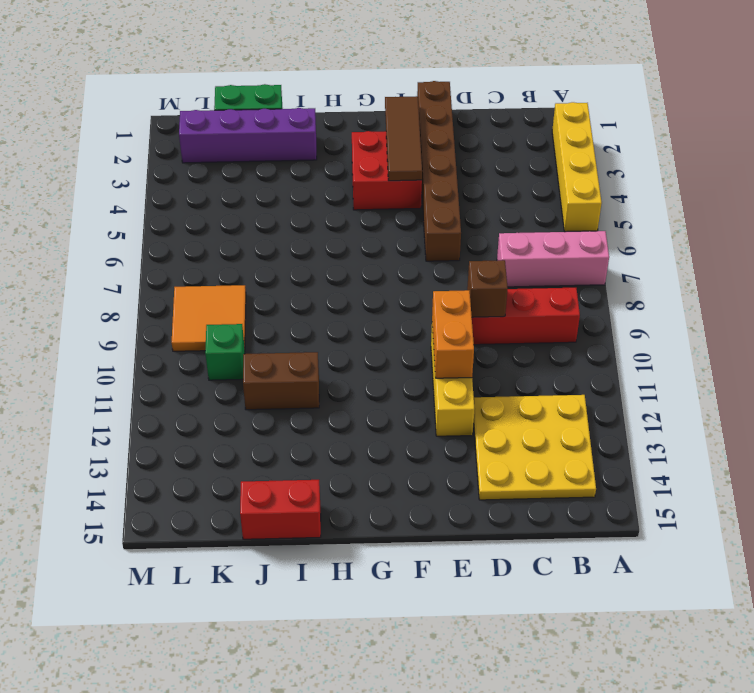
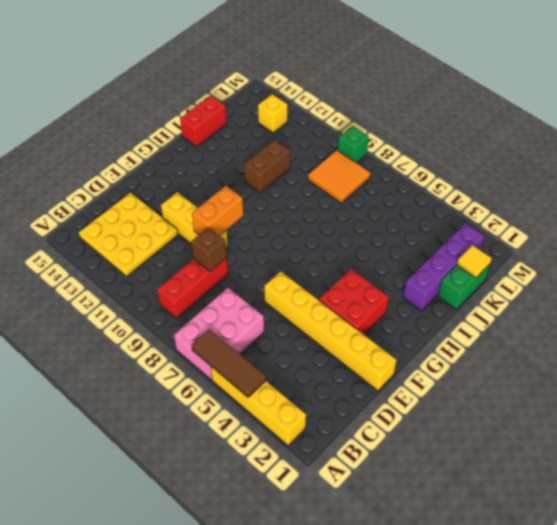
pink brick A7:C7 level 1 -> pink brick A6:C7 level 1
brown brick E1:E6 level 1 -> yellow brick E1:E6 level 1
orange brick E10:E11 level 2 -> orange brick E10:F10 level 2
brown tile F2:F4 level 2 -> brown tile A4:A6 level 2
none -> yellow tile K1 level 2
green brick K10 level 1 -> green brick M9 level 1
none -> yellow brick L13 level 1

